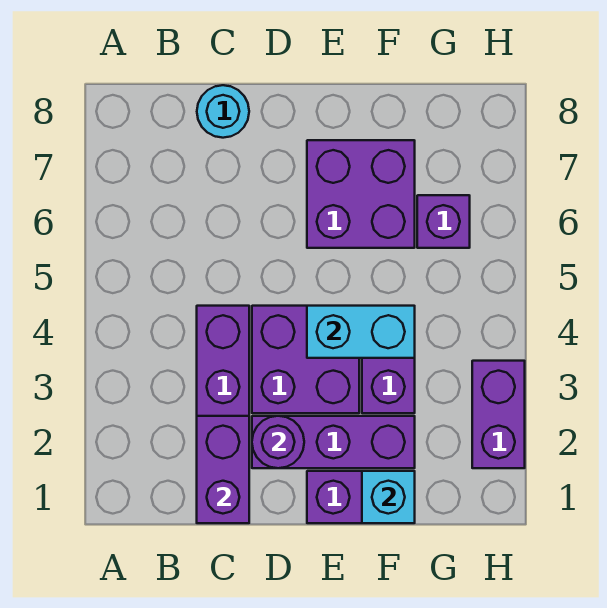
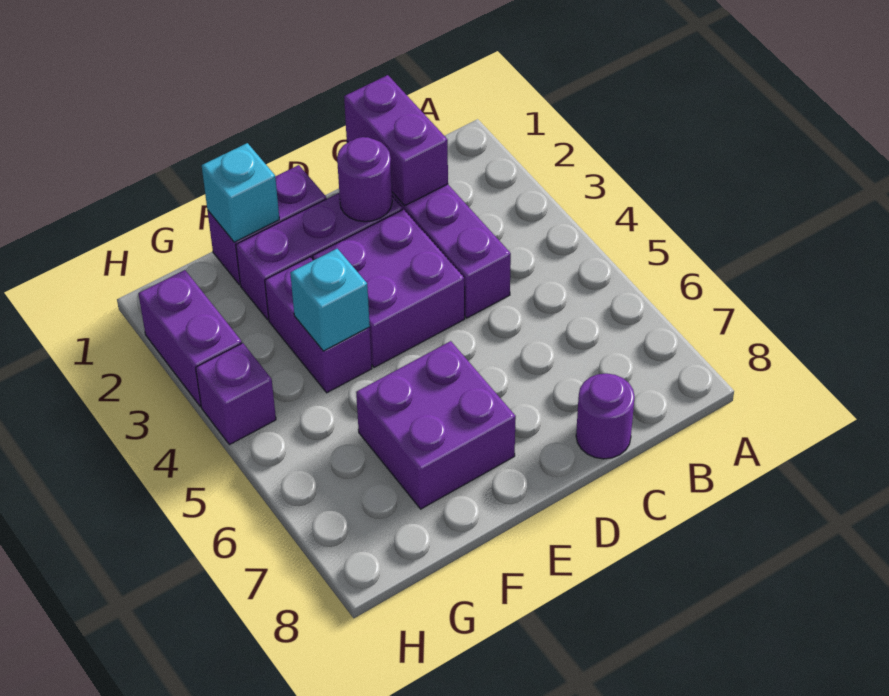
cyan round brick C8 level 1 -> purple round brick C8 level 1
cyan brick E4:F4 level 2 -> cyan brick F4 level 2
purple brick G6 level 1 -> purple brick H4 level 1

